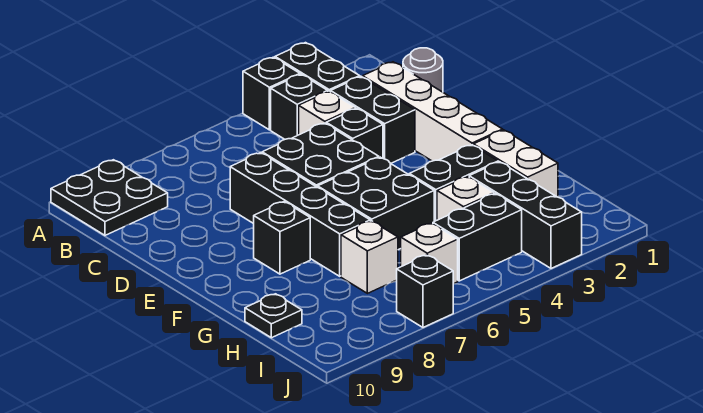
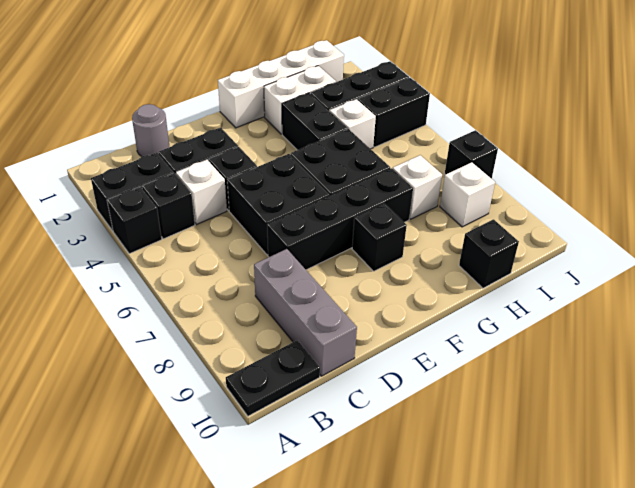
black plate A9:B10 level 1 -> black plate A10:B10 level 1
white brick C2:F2 level 1 -> white brick F1:I1 level 1
none -> grey brick C8:C10 level 1
black plate H10 level 1 -> black brick H10 level 1
black brick I4:I5 level 1 -> black brick I4:J4 level 1
white brick I6 level 1 -> white brick I8 level 1

